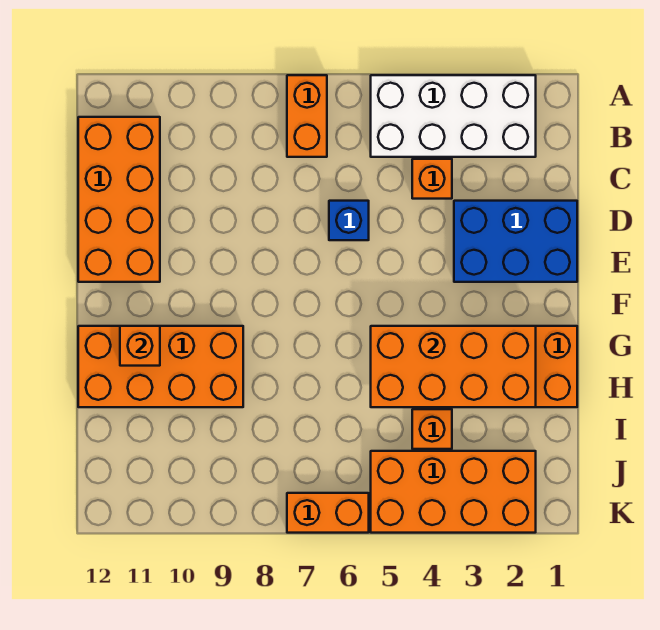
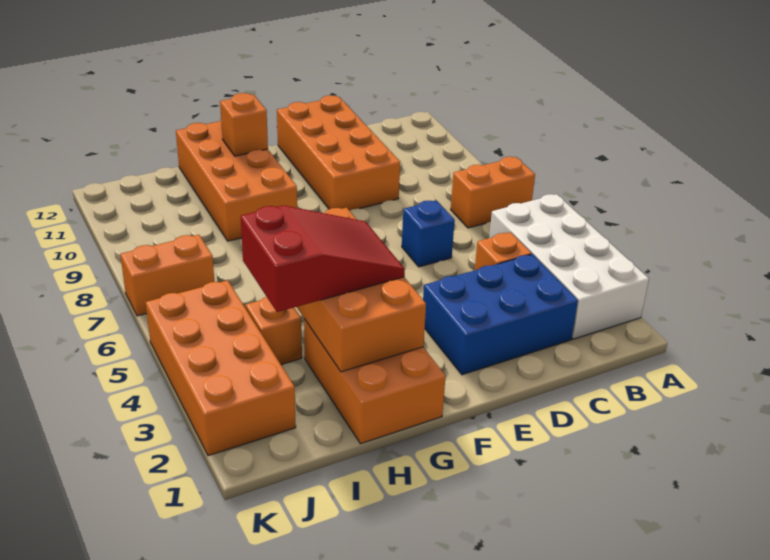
orange brick B11:E12 level 1 -> orange brick D9:E12 level 1
blue brick D1:E3 level 1 -> blue brick C2:E3 level 1
none -> red slope G3:I4 level 3 top I
orange brick K6:K7 level 1 -> orange brick J7:K7 level 1

